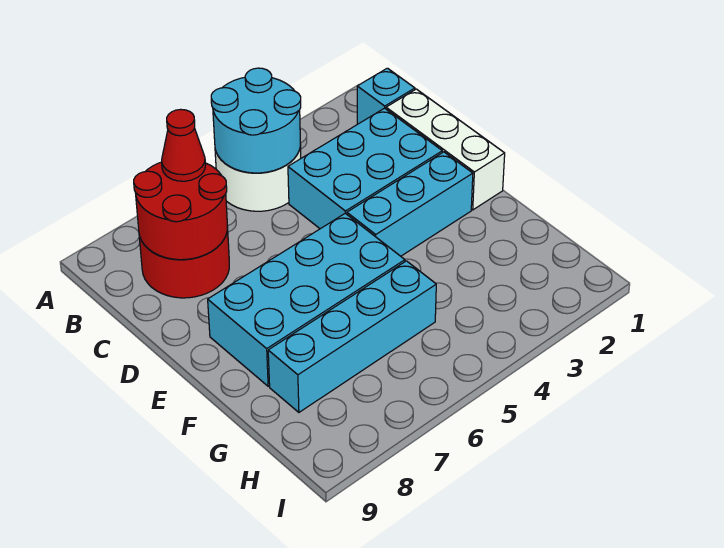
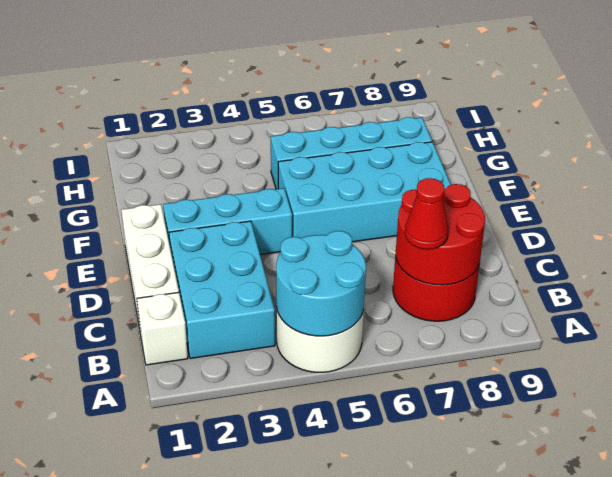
cyan brick B1 level 1 -> white brick B1 level 1
cyan brick C2:D4 level 1 -> cyan brick B2:D3 level 1

